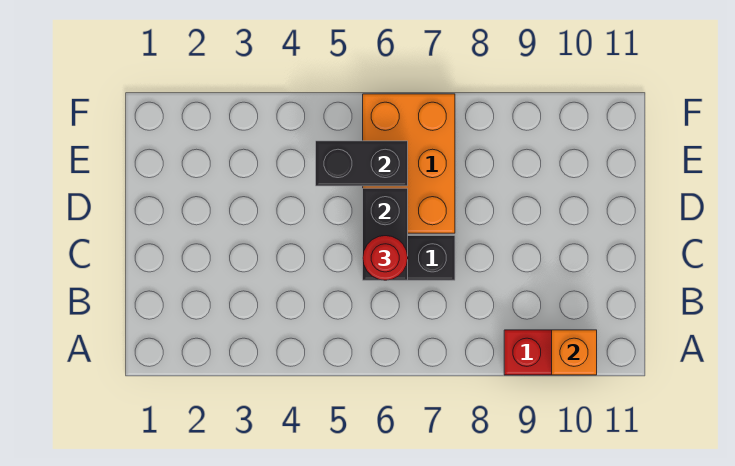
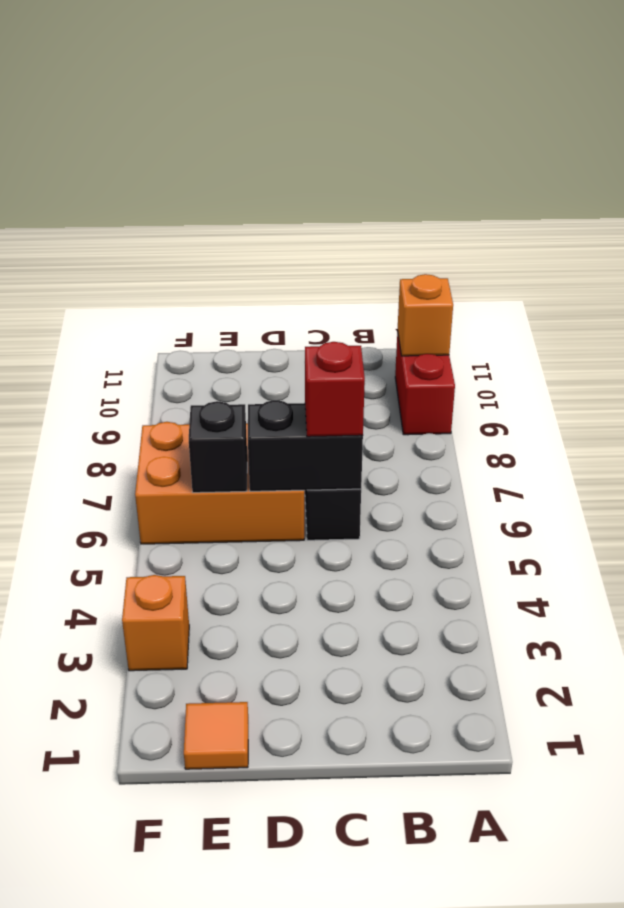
red round brick C6 level 3 -> red brick C6 level 3
none -> orange tile E1 level 1
black brick E5:E6 level 2 -> black brick E6 level 2
none -> orange brick F3 level 1

